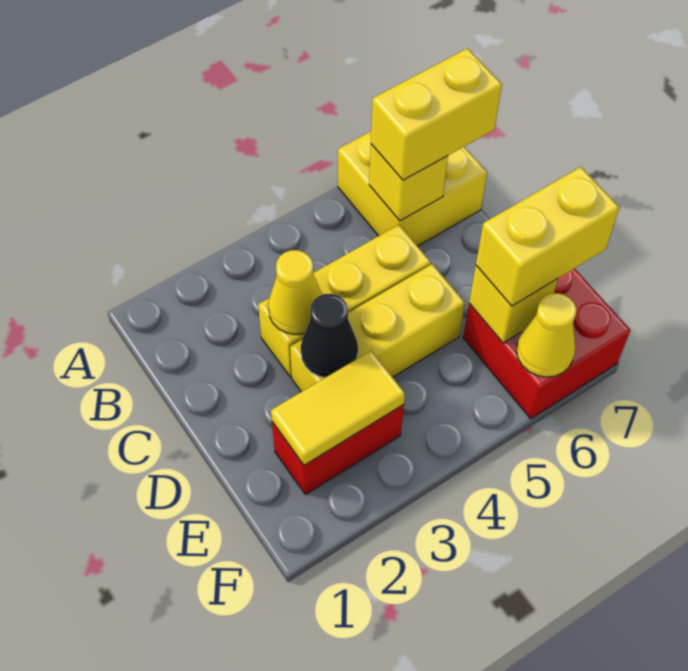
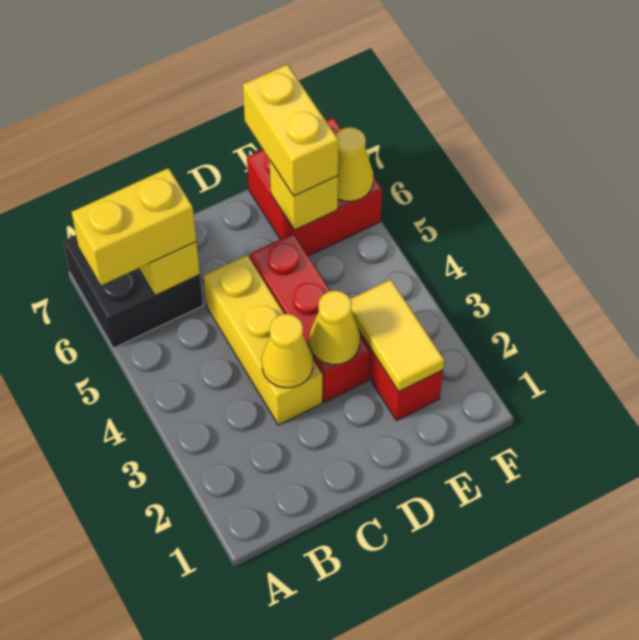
yellow brick A6:B7 level 1 -> black brick A6:B7 level 1
yellow brick B6:B7 level 3 -> yellow brick A6:B6 level 3
yellow brick D3:D5 level 1 -> red brick D3:D5 level 1
black cone D3 level 2 -> yellow cone D3 level 2

